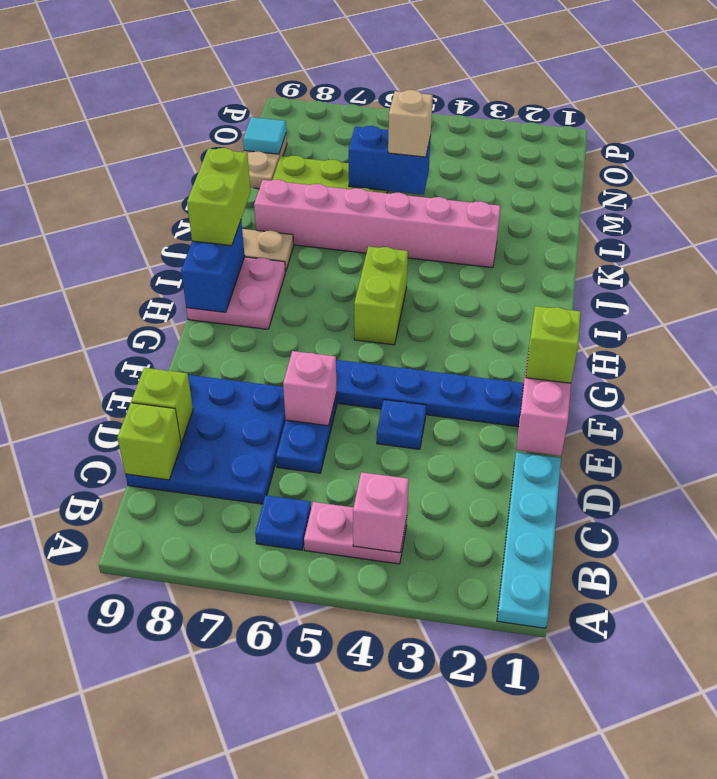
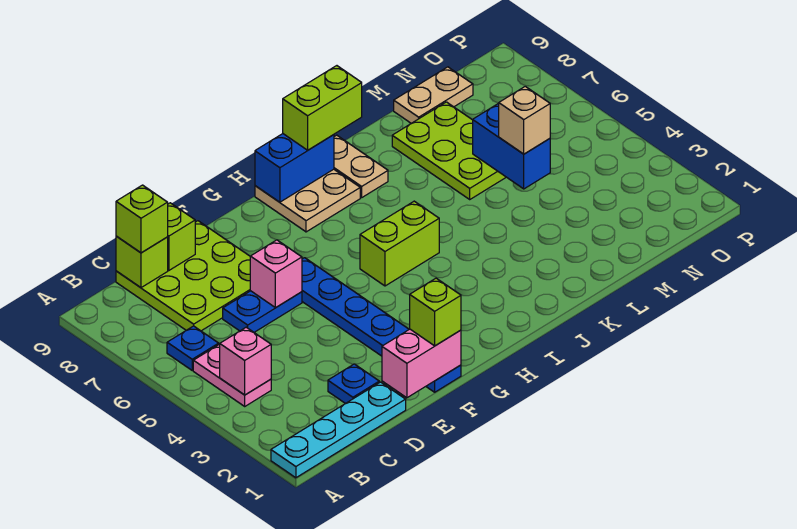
blue plate C7:E9 level 1 -> lime plate C7:E9 level 1
none -> lime brick C9 level 3
blue plate E4 level 1 -> blue plate D2 level 1
pink plate H8:I9 level 1 -> tan plate H8:I9 level 1
pink brick K3:K8 level 1 -> none
cyan tile N9 level 2 -> none

